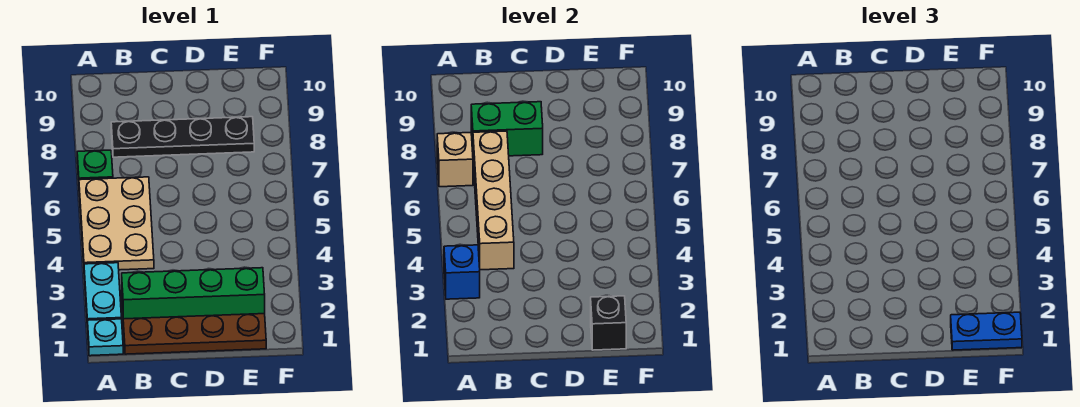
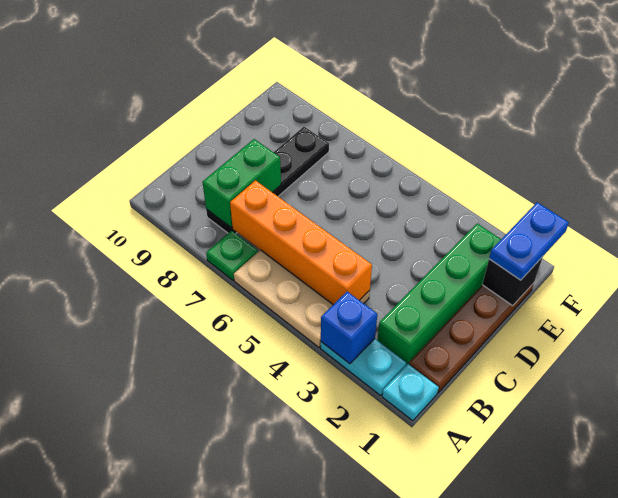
tan brick A7 level 2 -> none
tan brick B4:B7 level 2 -> orange brick B4:B7 level 2

